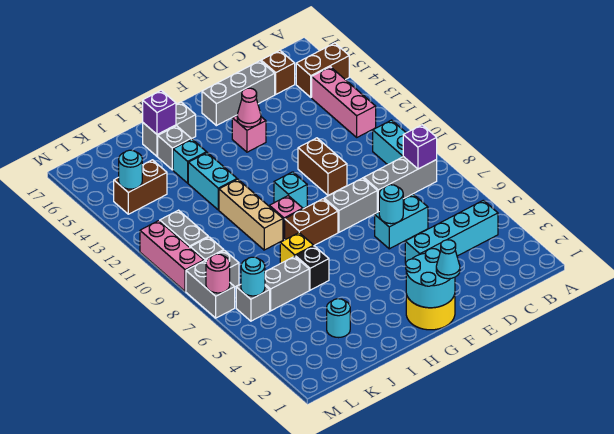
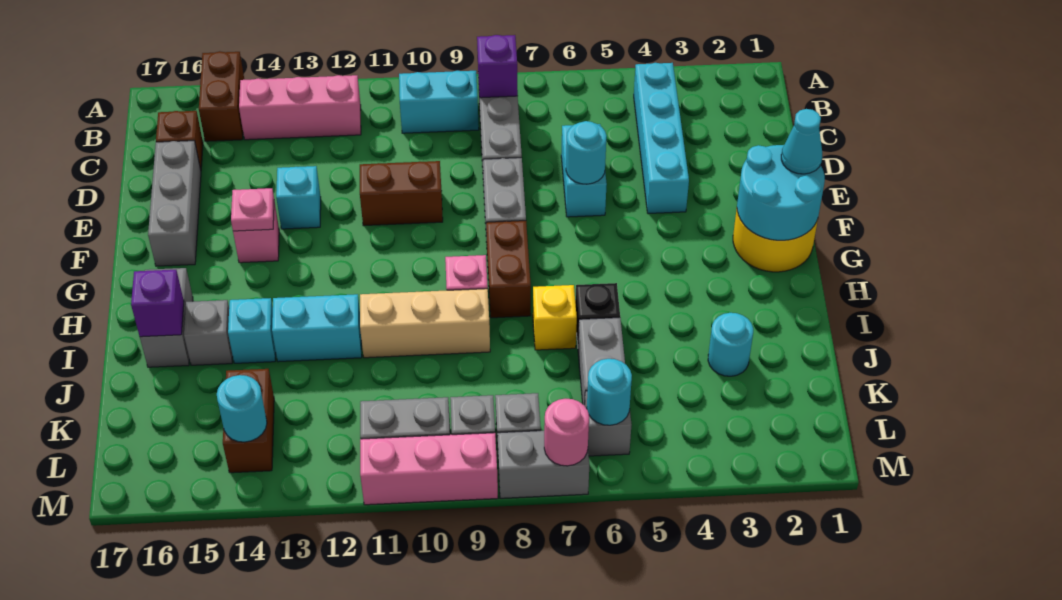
pink cone F14 level 2 -> pink plate F14 level 2
cyan brick G10 level 1 -> cyan brick E13 level 1

